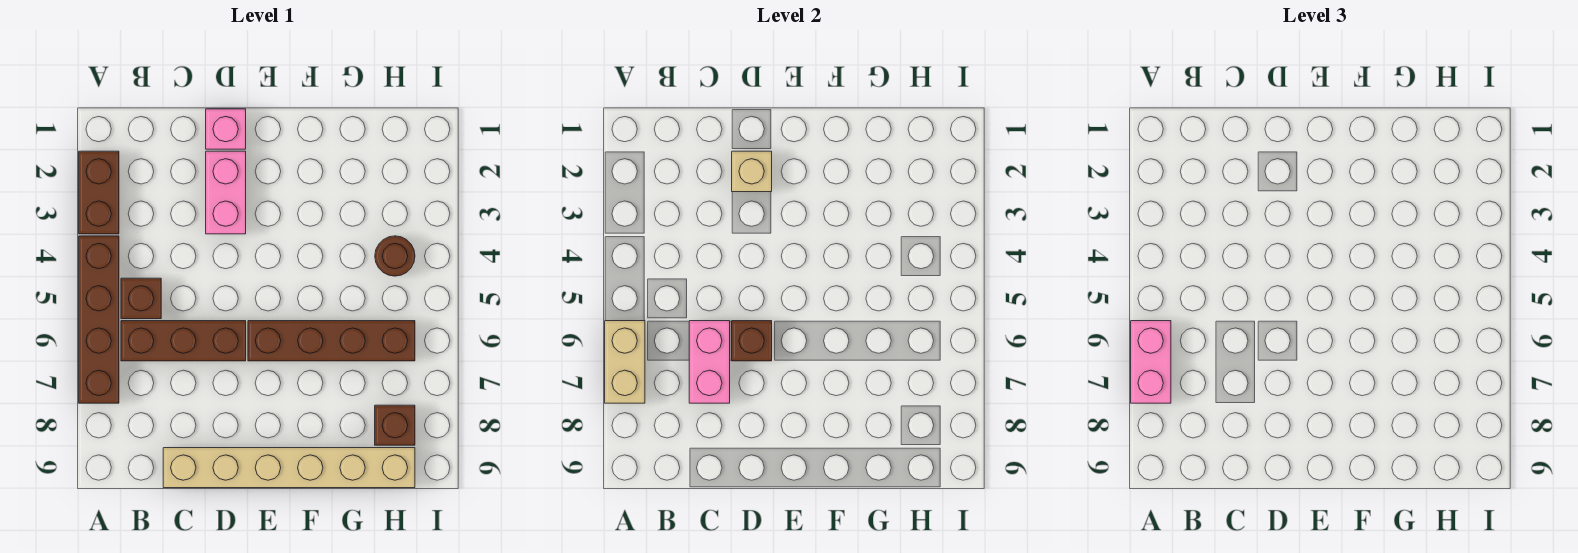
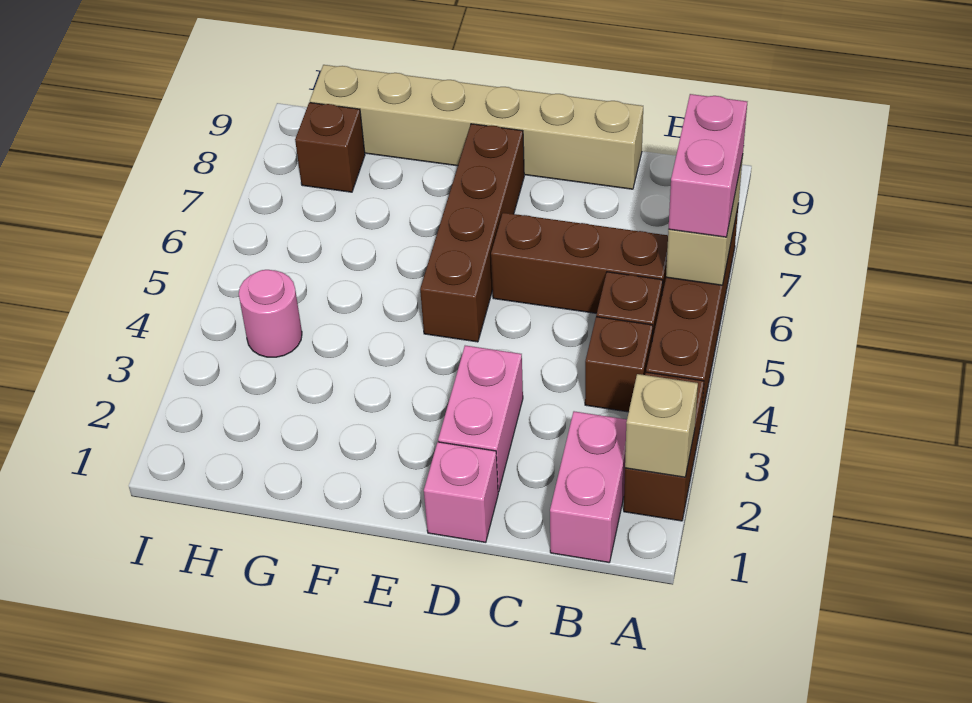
pink brick C6:C7 level 2 -> pink brick B1:B2 level 1
tan brick D2 level 2 -> tan brick A2 level 2
brown brick D6 level 2 -> brown brick B4 level 1
brown brick E6:H6 level 1 -> brown brick E5:E8 level 1
brown round brick H4 level 1 -> pink round brick H4 level 1

